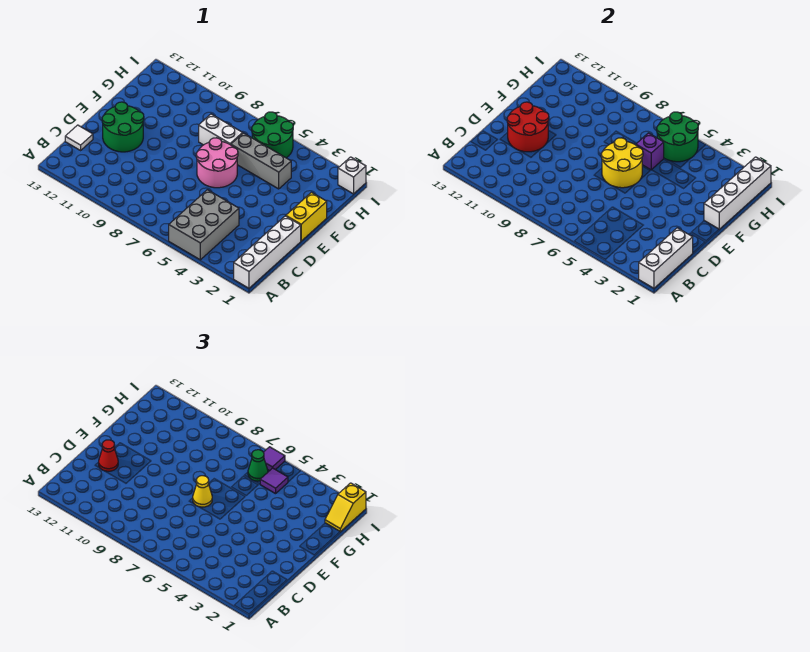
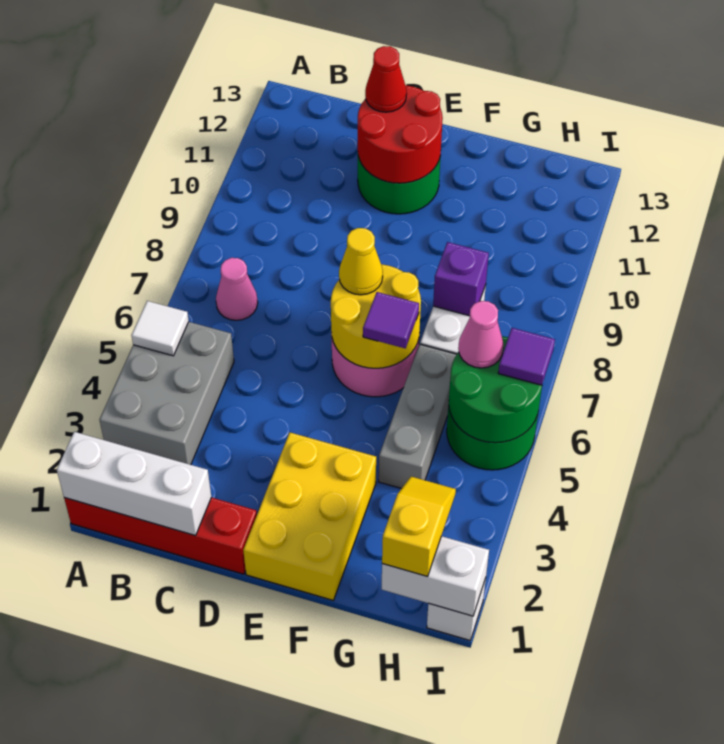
white brick A1:D1 level 1 -> red brick A1:D1 level 1
grey brick A4:C5 level 1 -> grey brick A3:B5 level 1
none -> pink cone B7 level 1
white tile C13 level 1 -> white tile A5 level 2
yellow brick E1:F1 level 1 -> yellow brick E1:F3 level 1
white brick F1:I1 level 2 -> white brick H1:I1 level 2
purple brick G6 level 2 -> purple brick G8 level 2
yellow slope H1:I1 level 3 top I -> yellow slope H1:H2 level 3 top 1
purple tile H5 level 3 -> purple tile F6 level 3
green cone H6 level 3 -> pink cone H6 level 3

